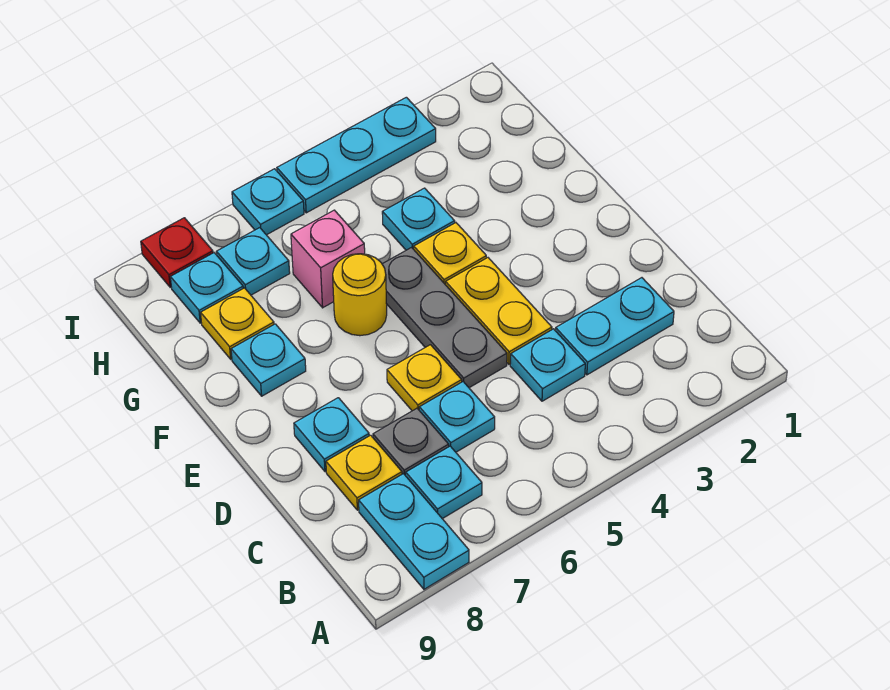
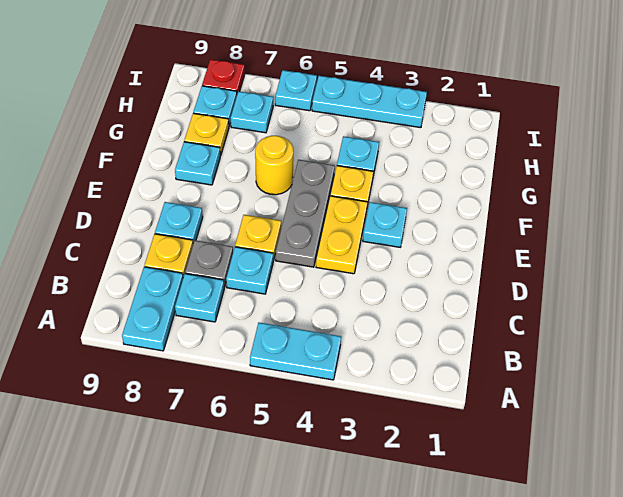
cyan plate C2:C3 level 1 -> cyan plate A4:A5 level 1
cyan plate C4 level 1 -> cyan plate E3 level 1
pink brick G6 level 1 -> none

